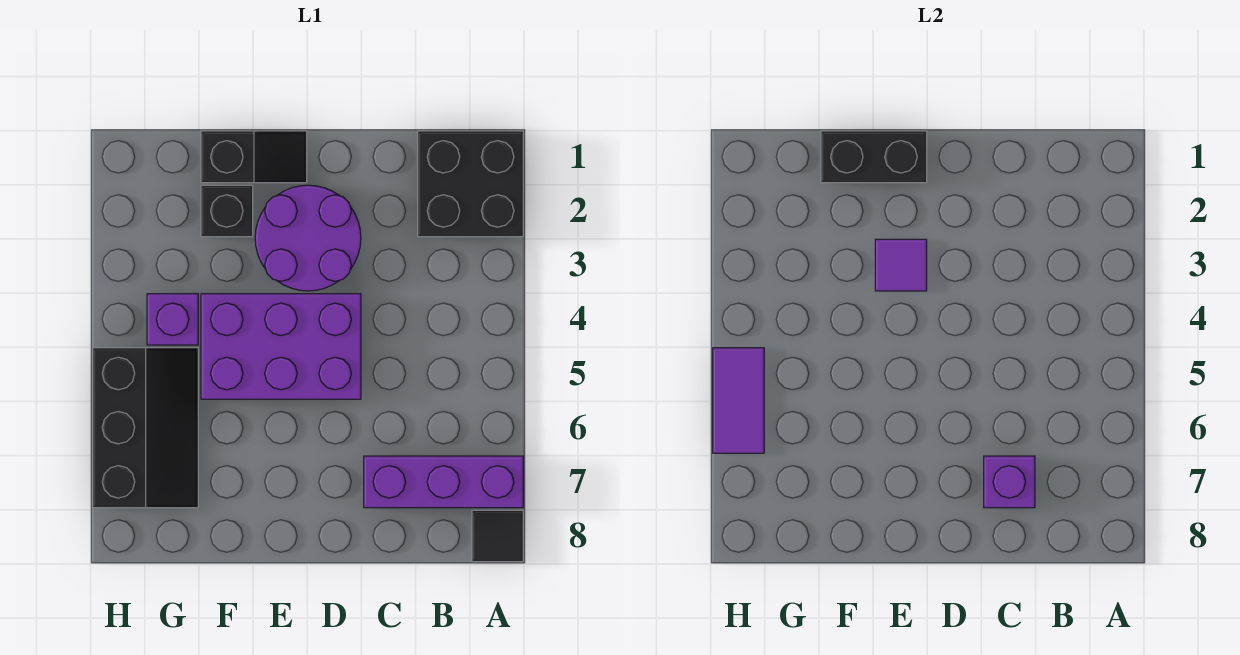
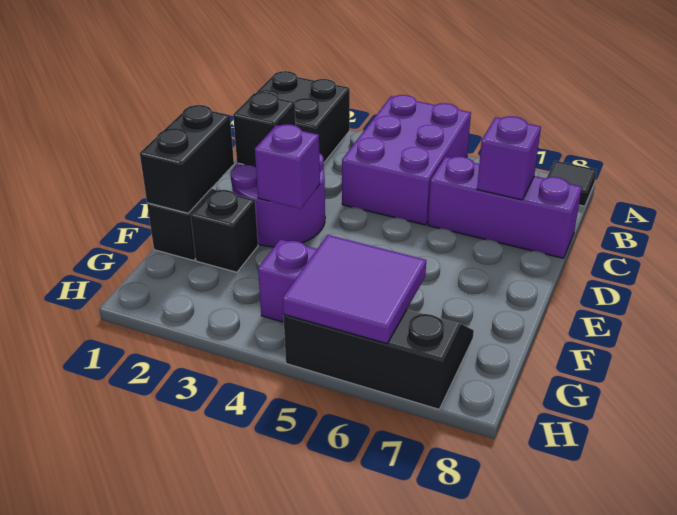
purple brick A7:C7 level 1 -> purple brick C6:C8 level 1
none -> black brick D2 level 2
purple brick D4:F5 level 1 -> purple brick A4:C5 level 1
purple tile E3 level 2 -> purple brick E3 level 2
purple tile H5:H6 level 2 -> purple tile G5:H6 level 2

